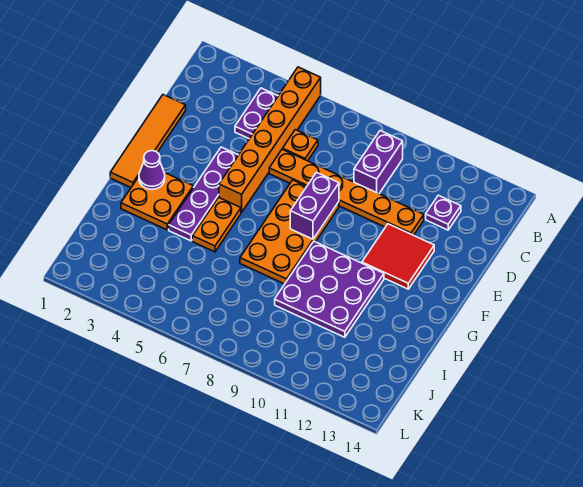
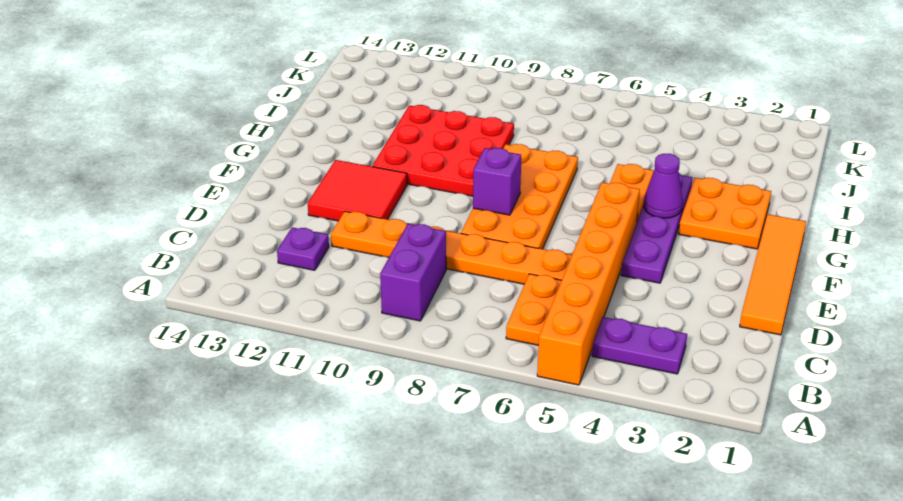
purple plate B4:C4 level 1 -> purple plate B3:B4 level 1
orange plate C6 level 1 -> orange plate B6:C6 level 1
purple brick E8:F8 level 2 -> purple brick F8 level 2
purple cone G2 level 2 -> purple cone G4 level 2
purple plate G9:I11 level 1 -> red plate G9:I11 level 1

